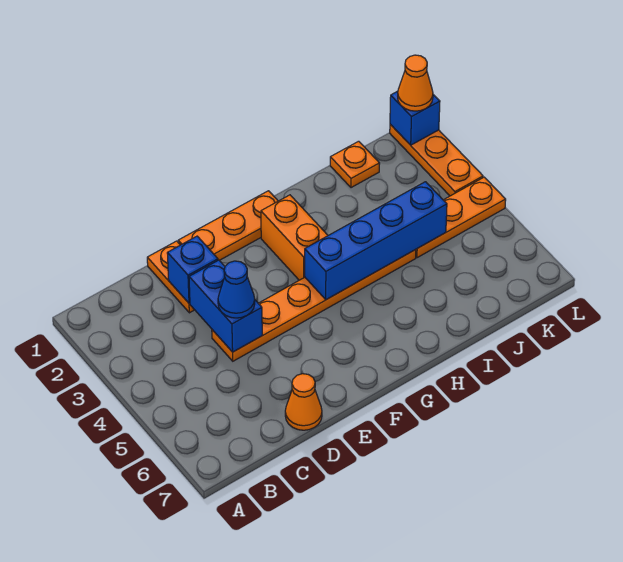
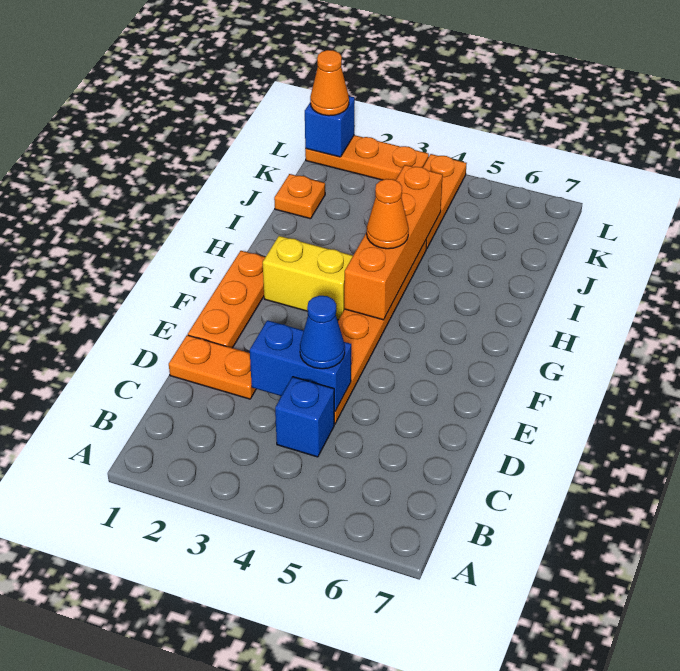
blue brick D2 level 2 -> blue brick C4 level 1
orange cone D7 level 1 -> orange cone H4 level 3
orange brick G2:G3 level 1 -> yellow brick G2:G3 level 1
blue brick G4:J4 level 2 -> orange brick G4:J4 level 2

